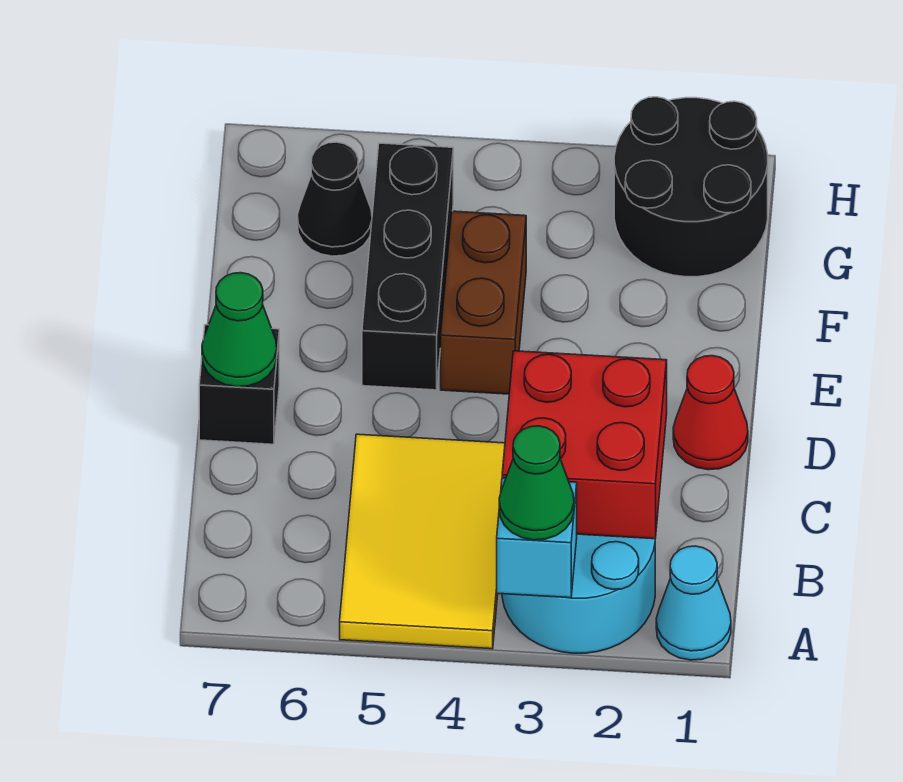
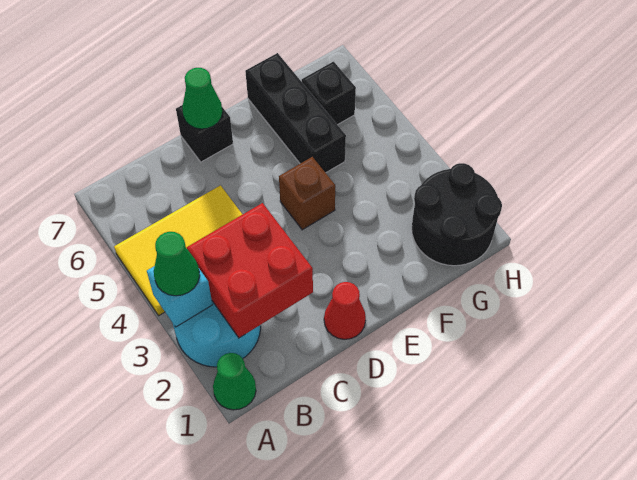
cyan cone A1 level 1 -> green cone A1 level 1
brown brick E4:F4 level 1 -> brown brick E4 level 1
black brick E5:G5 level 1 -> black brick F5:F7 level 1
black cone G6 level 1 -> black brick G6 level 1

